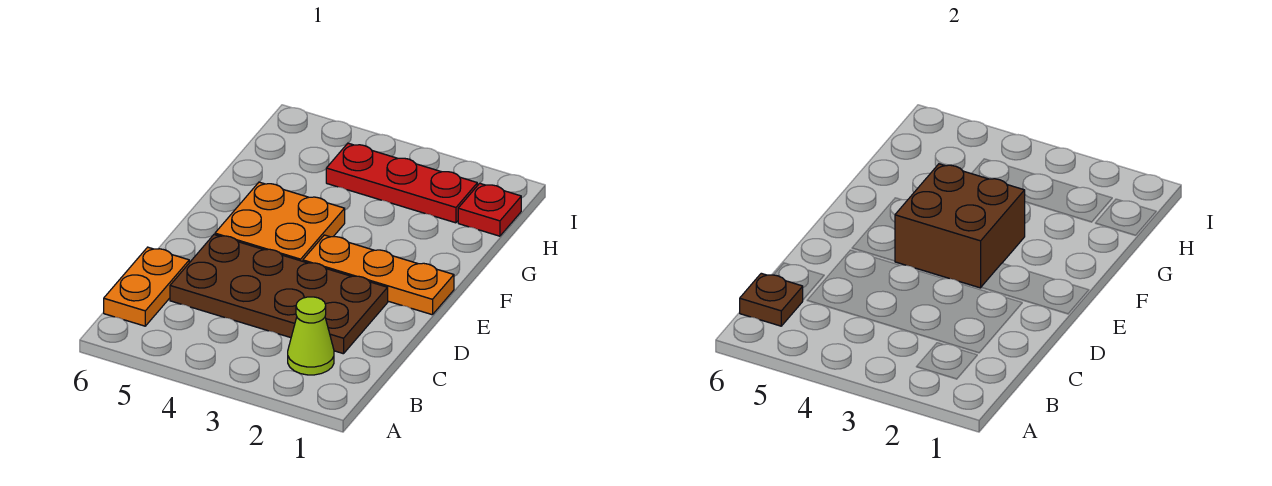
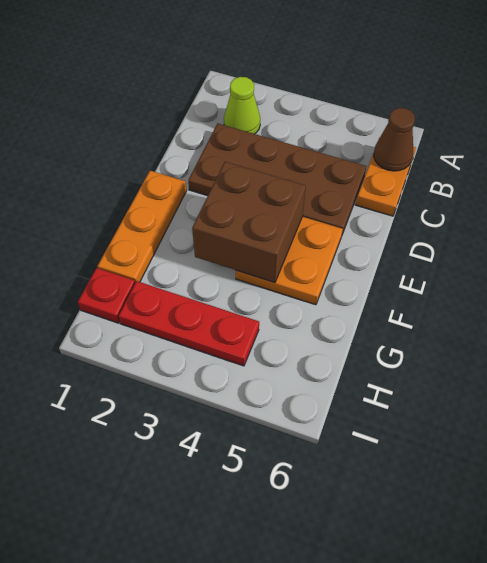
brown plate B6 level 2 -> brown cone B6 level 2
orange plate E1:E3 level 1 -> orange plate E1:G1 level 1

